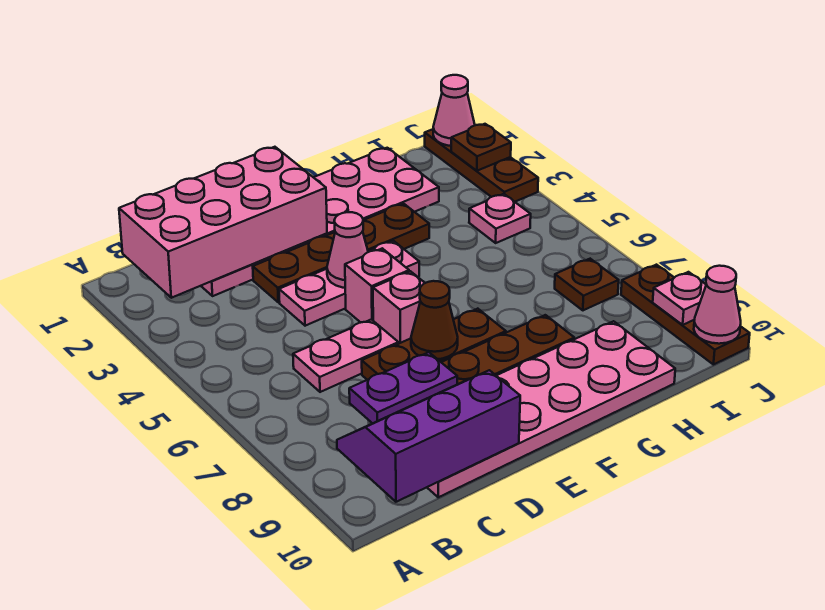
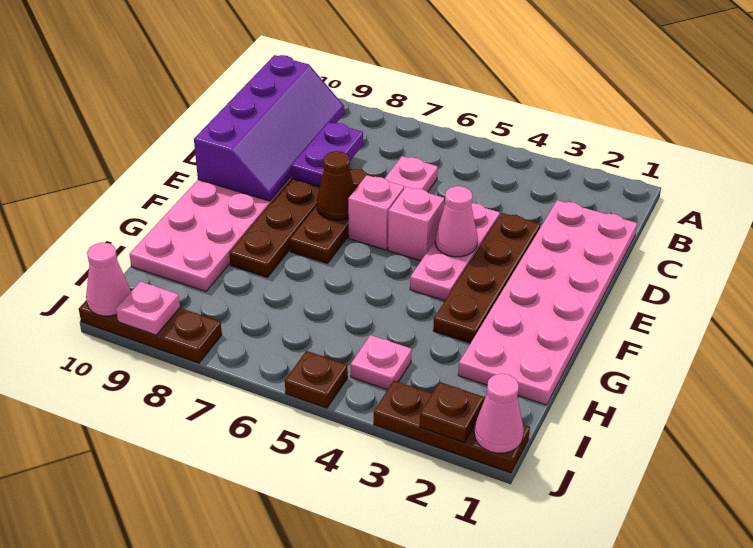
pink brick B1:E2 level 2 -> none
purple slope B9:D10 level 2 top 10 -> purple slope B9:E10 level 2 top 10
brown plate I7 level 1 -> brown plate J5 level 1

